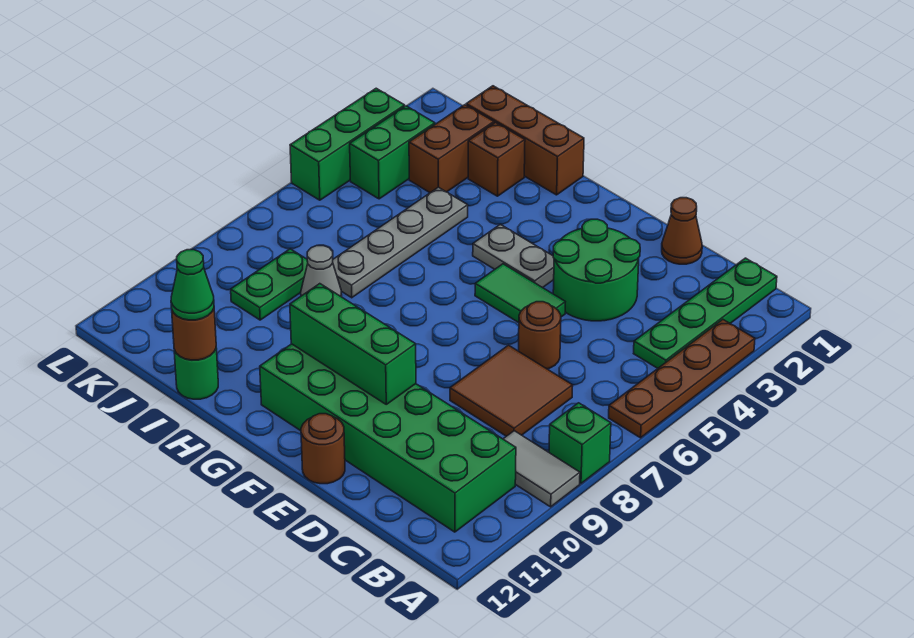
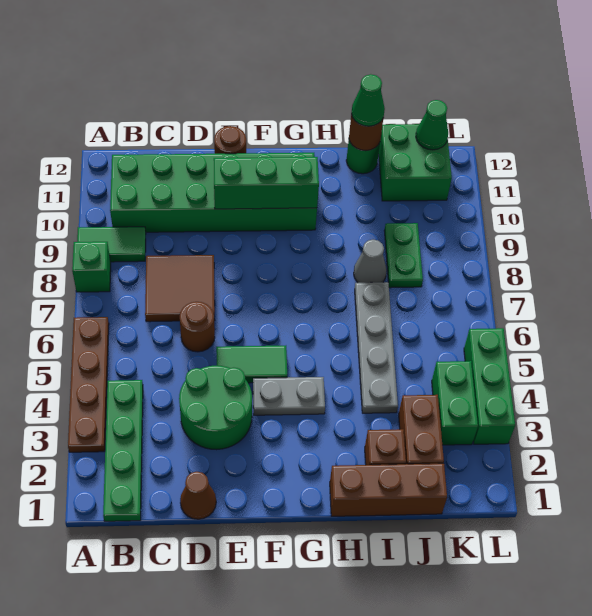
grey tile A9:B9 level 1 -> green tile A9:B9 level 1
none -> green brick J11:K12 level 1
none -> green cone K12 level 2

